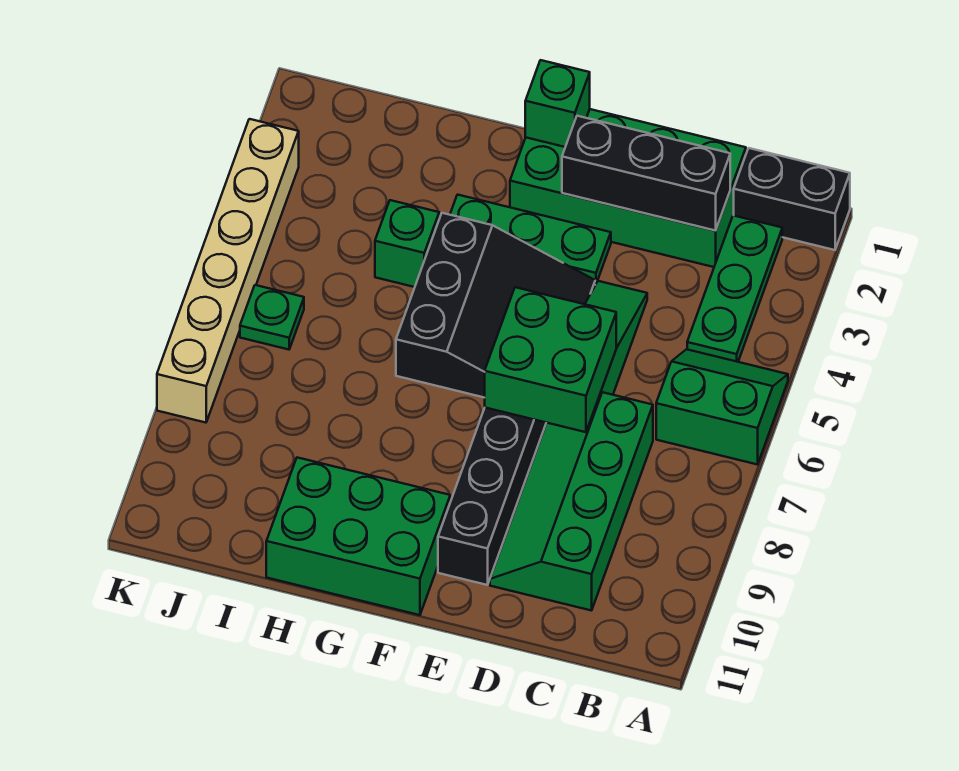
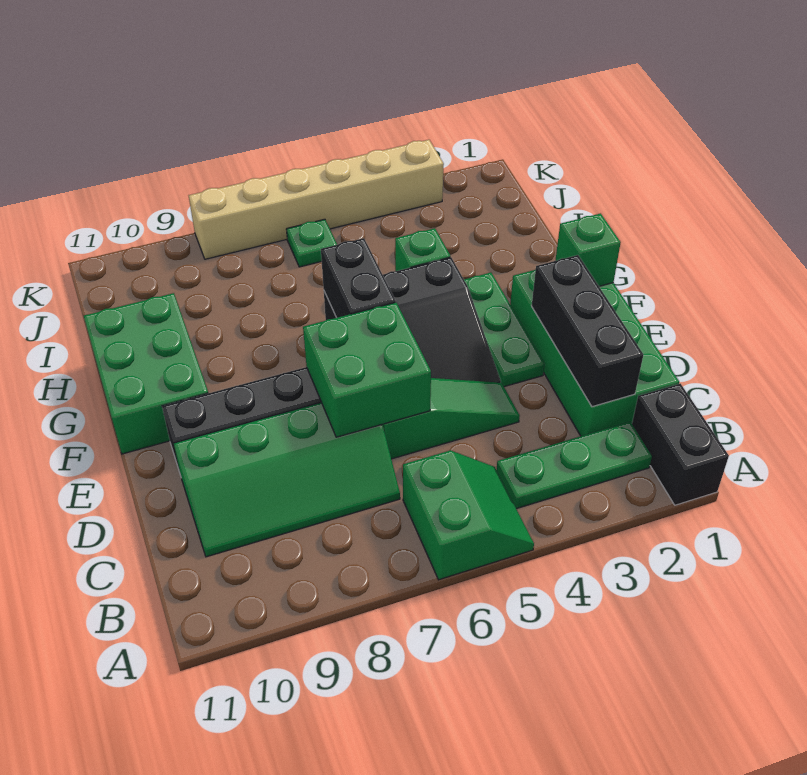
green slope C7:D10 level 1 top C -> green slope C7:D10 level 1 top D
none -> black brick F6:G6 level 2

